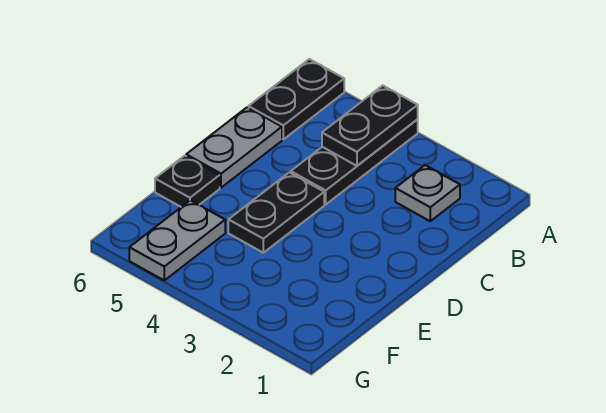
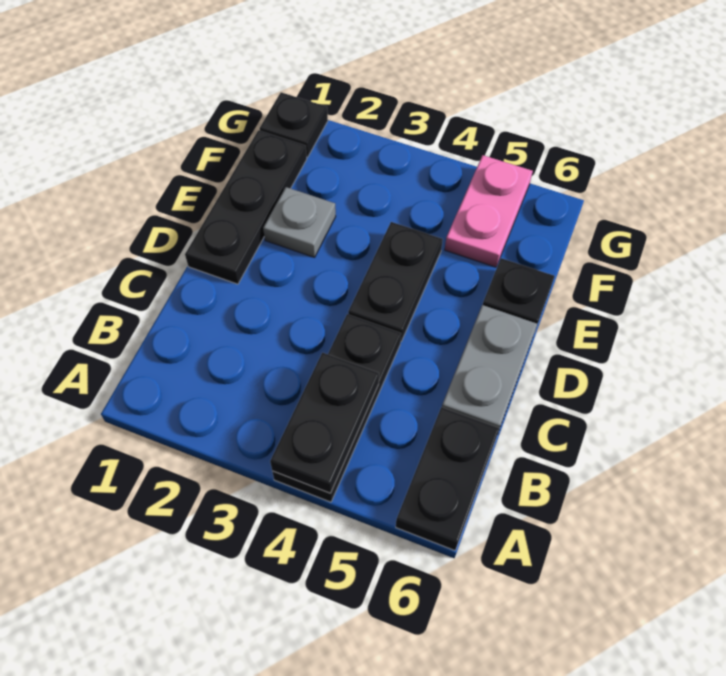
grey plate B2 level 1 -> grey plate E2 level 1
none -> black plate D1:F1 level 1
grey plate F5:G5 level 1 -> pink plate F5:G5 level 1
none -> black plate G1 level 1

